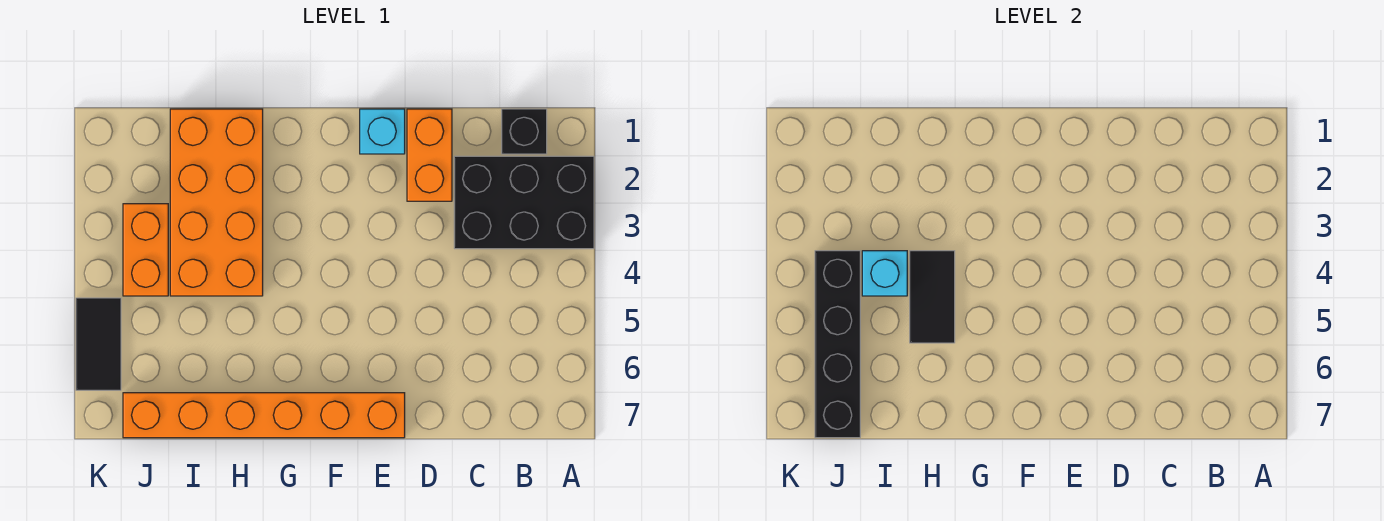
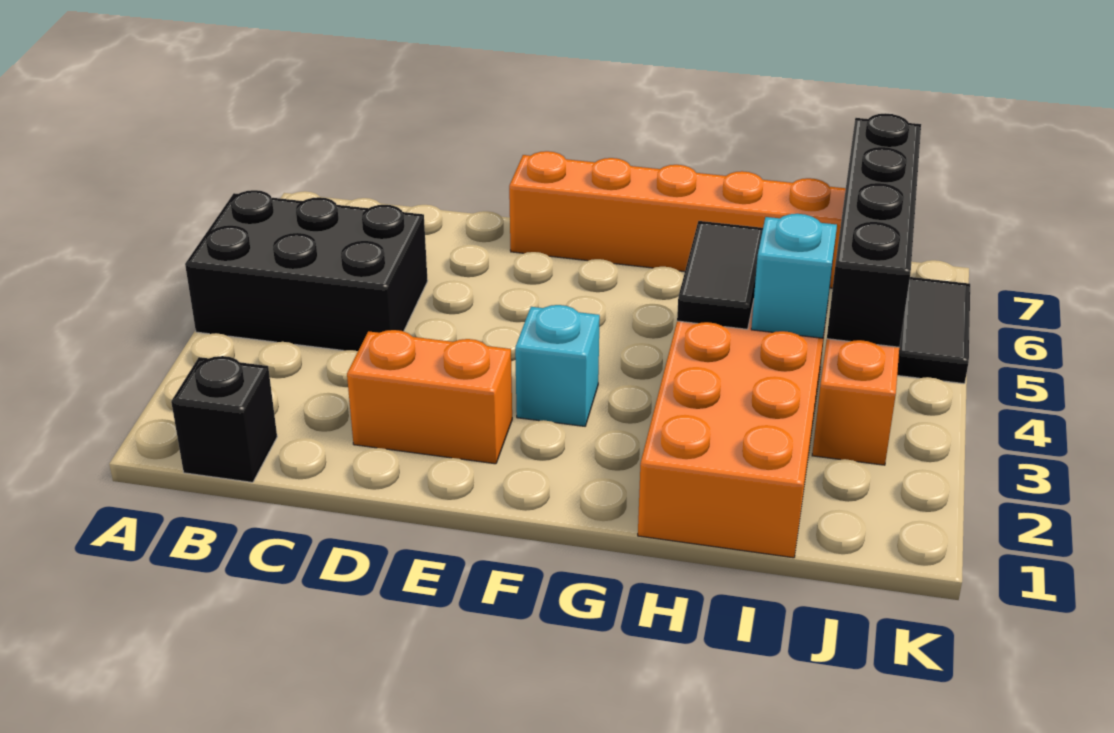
black brick A2:C3 level 1 -> black brick A4:C5 level 1
orange brick D1:D2 level 1 -> orange brick D2:E2 level 1
cyan brick E1 level 1 -> cyan brick F3 level 1

